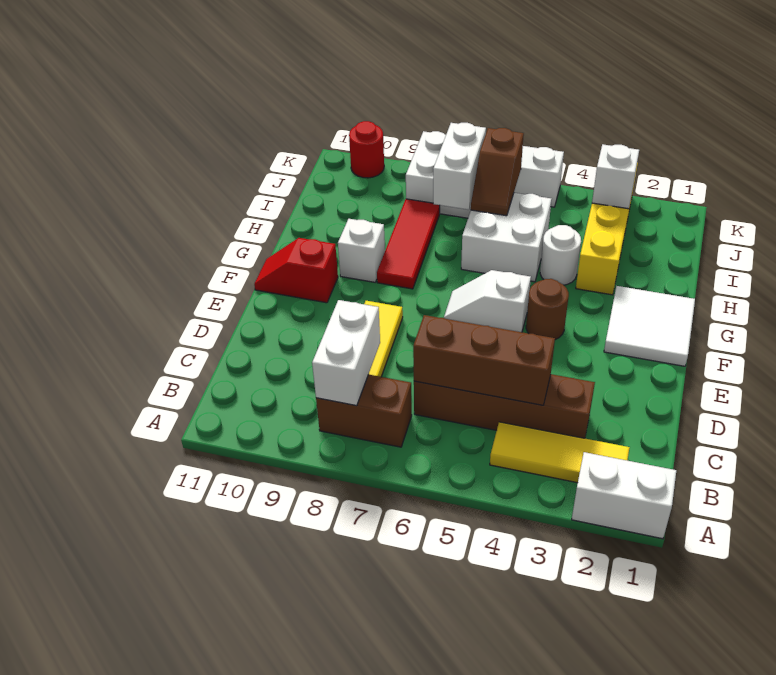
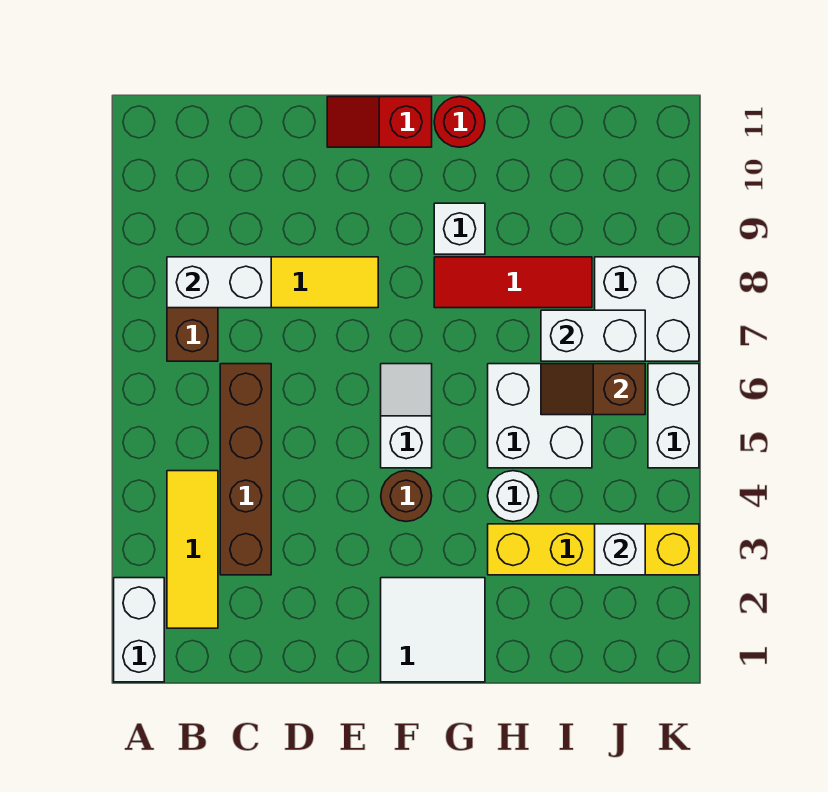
brown brick C4:C6 level 2 -> none
red slope F10:F11 level 1 top 10 -> red slope E11:F11 level 1 top F
red round brick K10 level 1 -> red round brick G11 level 1

